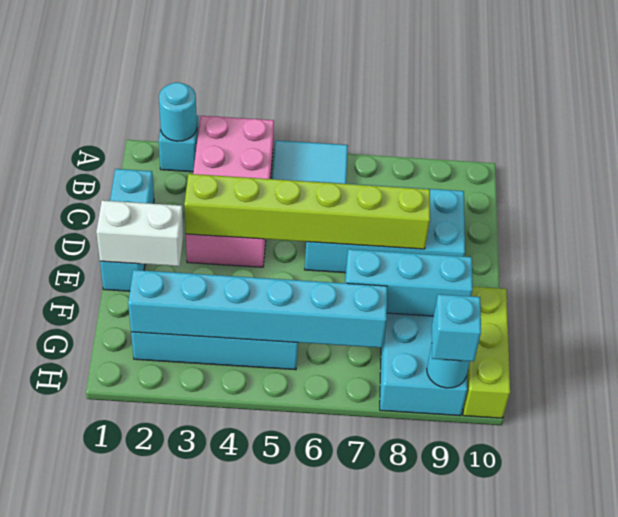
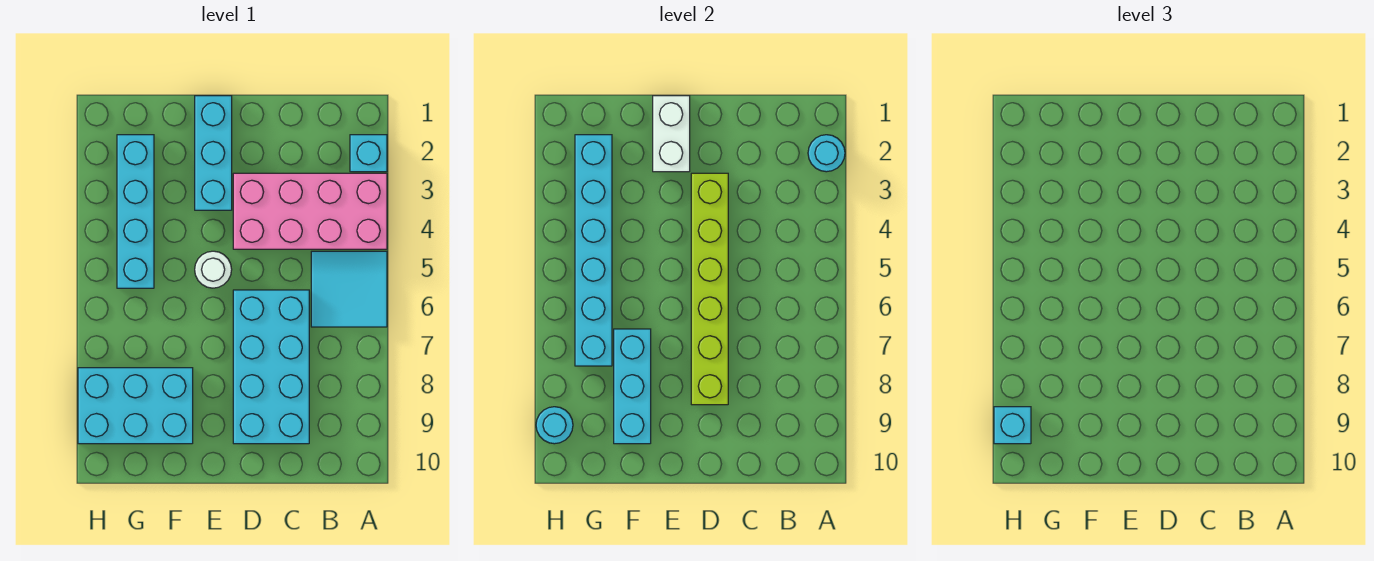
cyan brick C1:E1 level 1 -> cyan brick E1:E3 level 1
none -> white round brick E5 level 1
lime brick F10:H10 level 1 -> none

